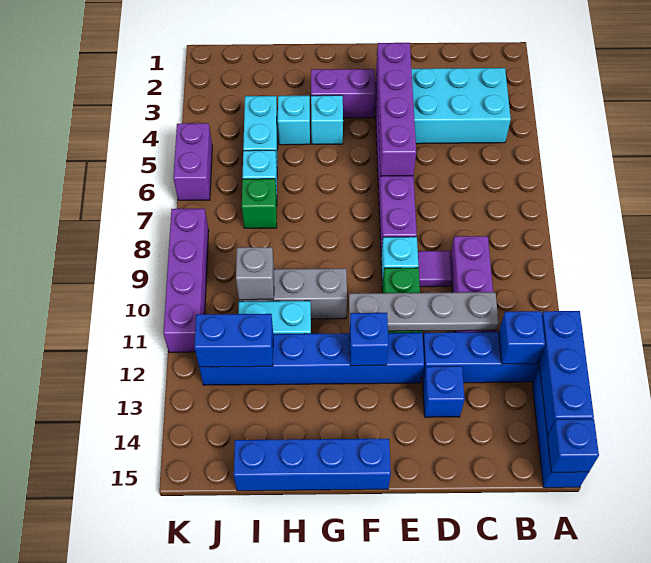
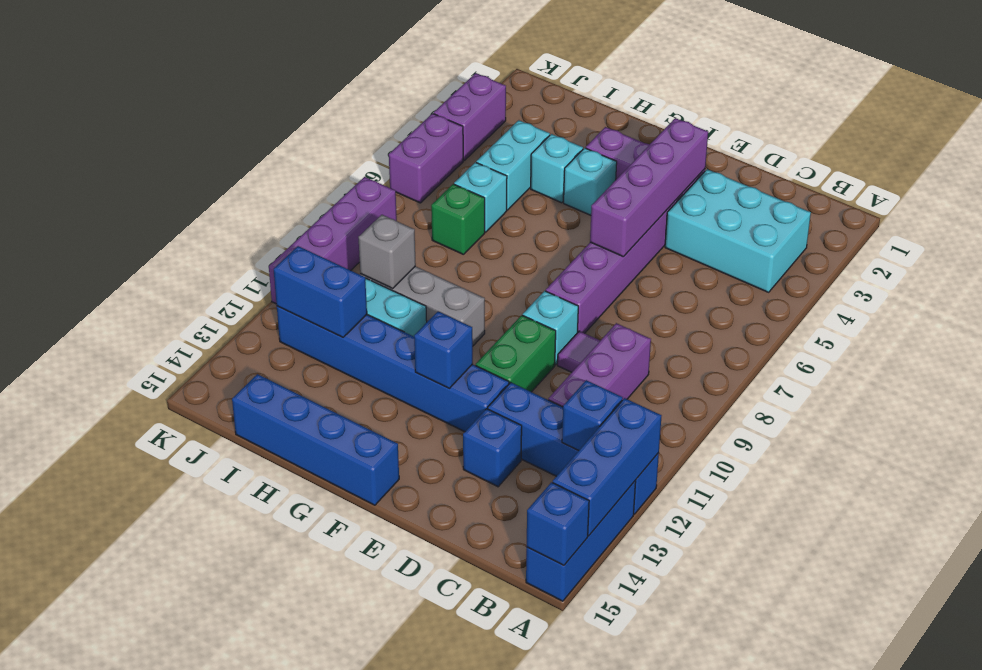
grey plate C11:F11 level 2 -> none
none -> purple brick K3:K4 level 1

